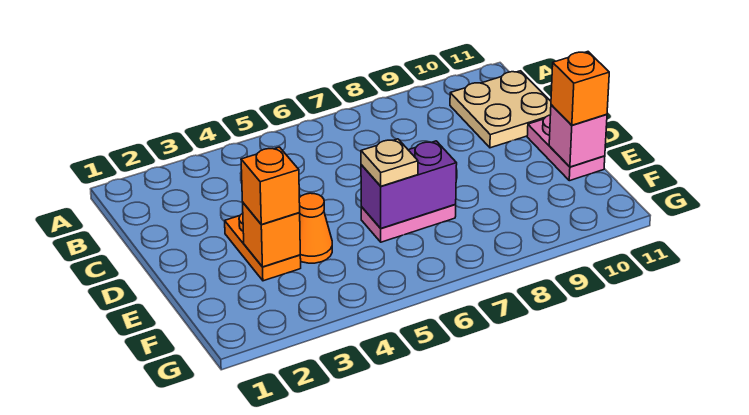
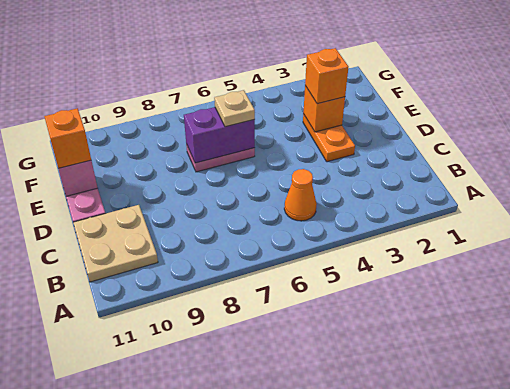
orange cone E4 level 1 -> orange cone B5 level 1

